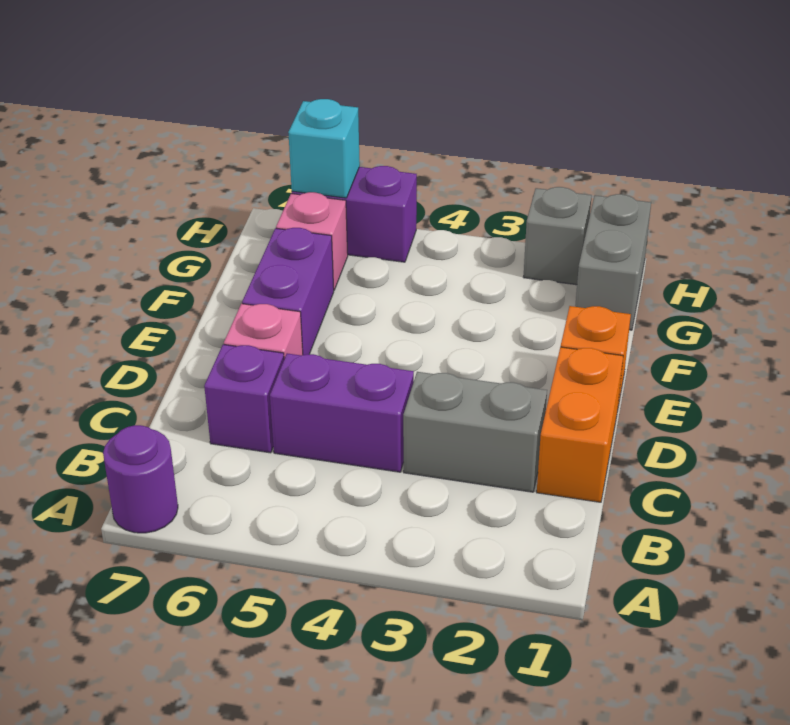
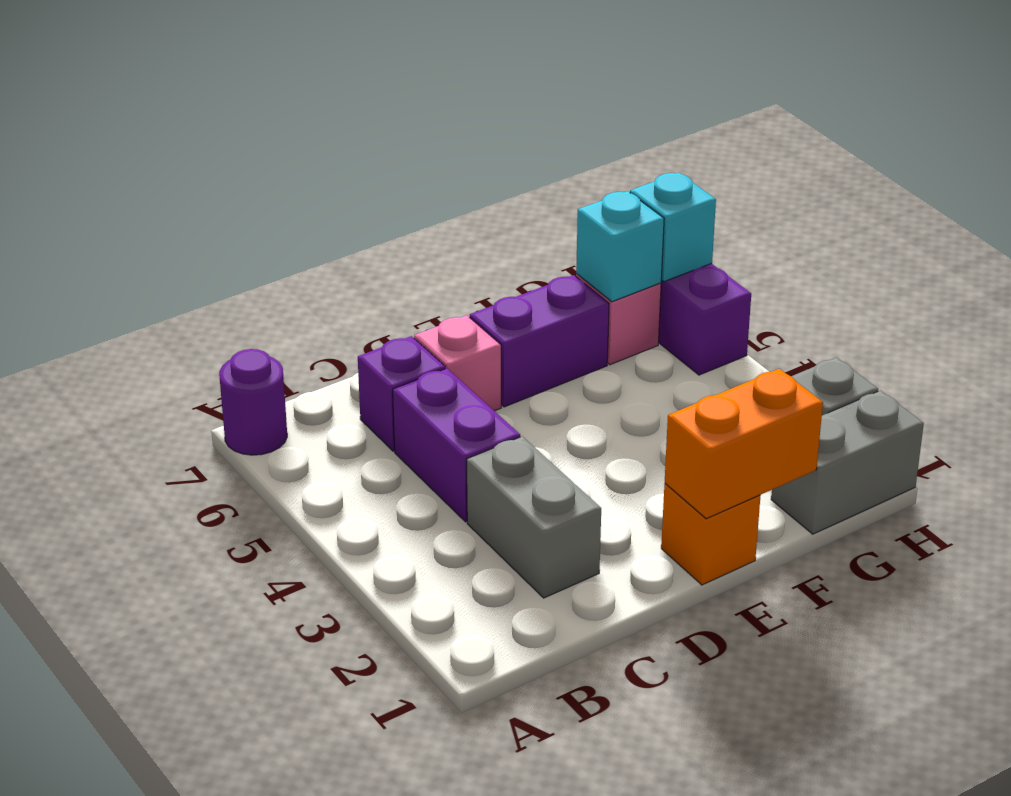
orange brick C1:D1 level 1 -> orange brick E1:F1 level 2
none -> cyan brick G6 level 2

